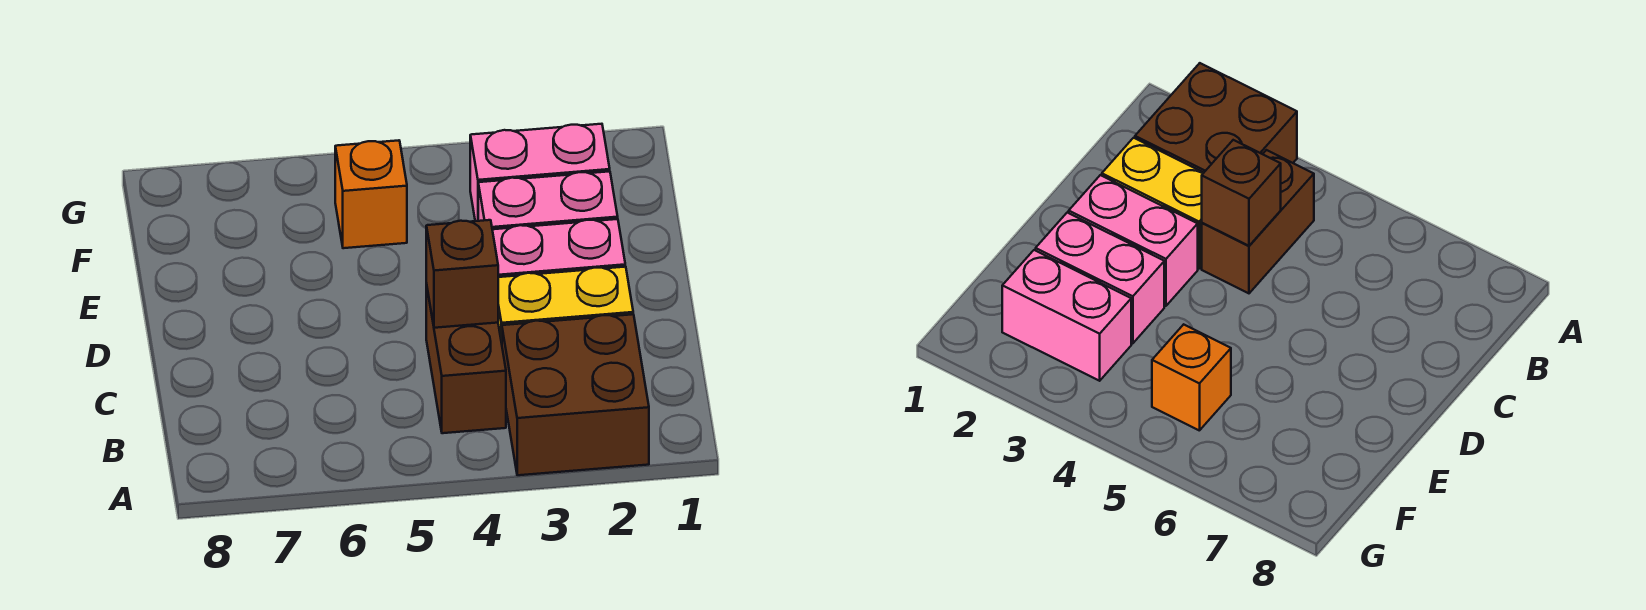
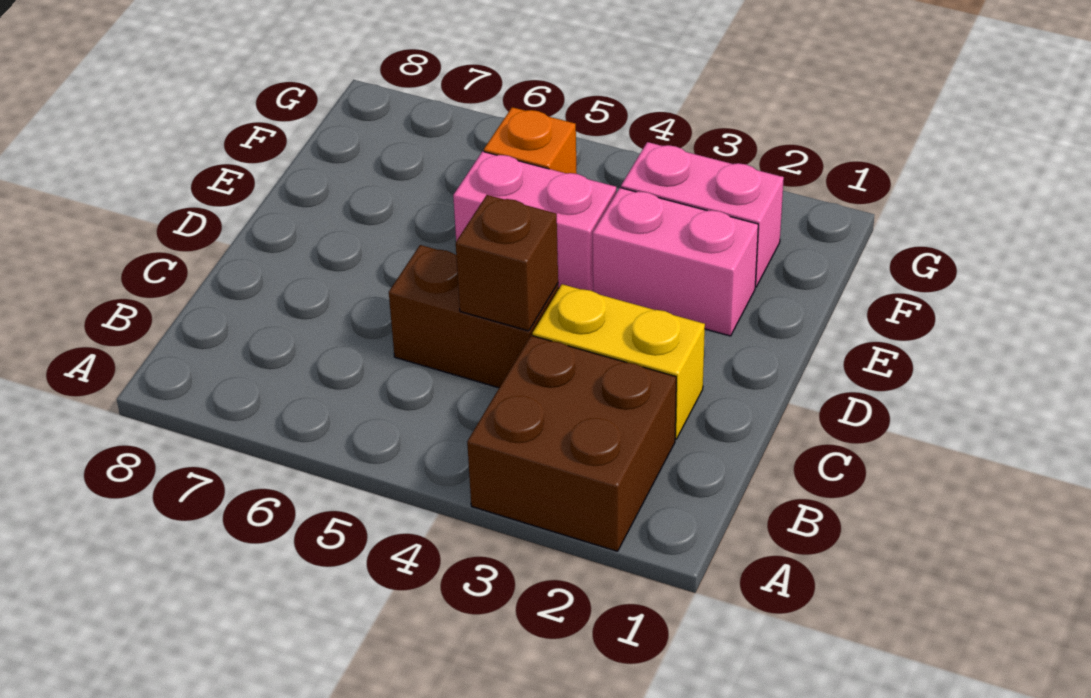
brown brick B4:C4 level 1 -> brown brick C4:C5 level 1
pink brick D2:D3 level 1 -> pink brick E4:E5 level 1

